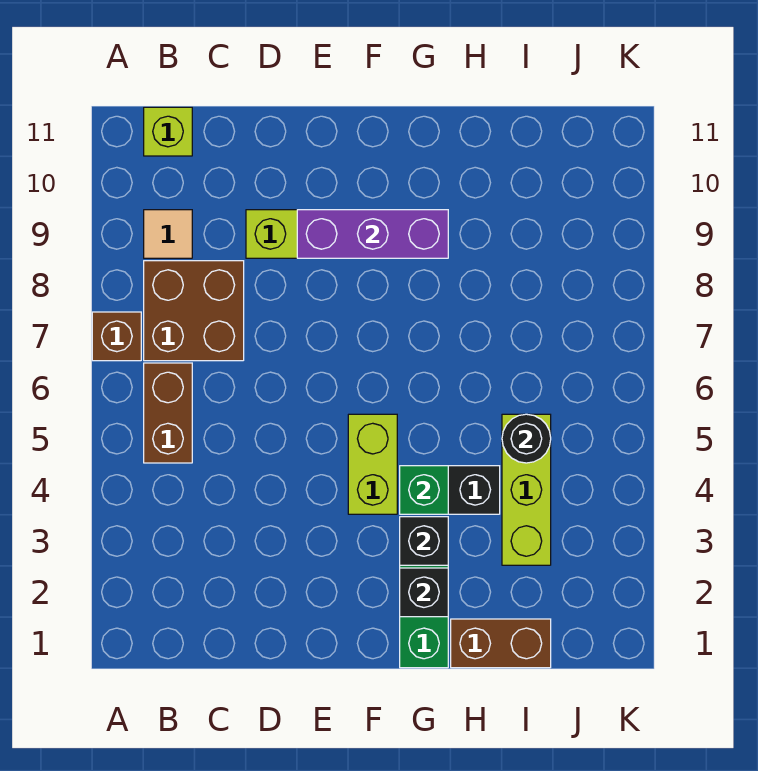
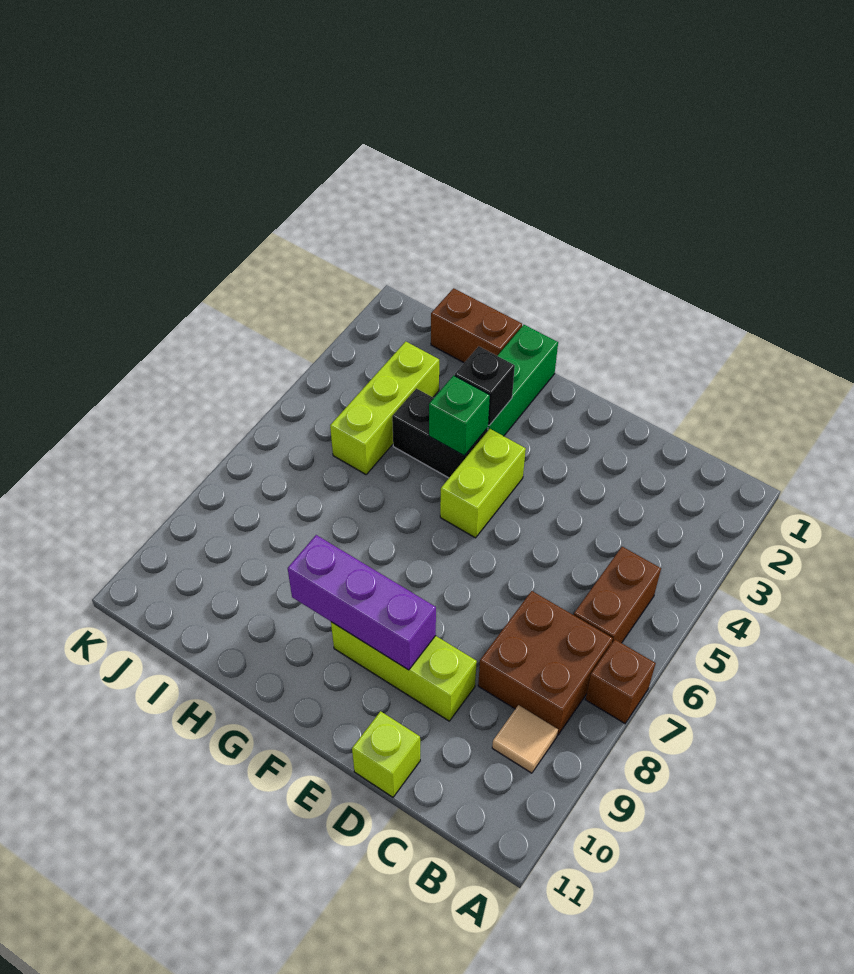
lime brick B11 level 1 -> lime brick D11 level 1
black brick G2 level 2 -> none
black round brick I5 level 2 -> none

